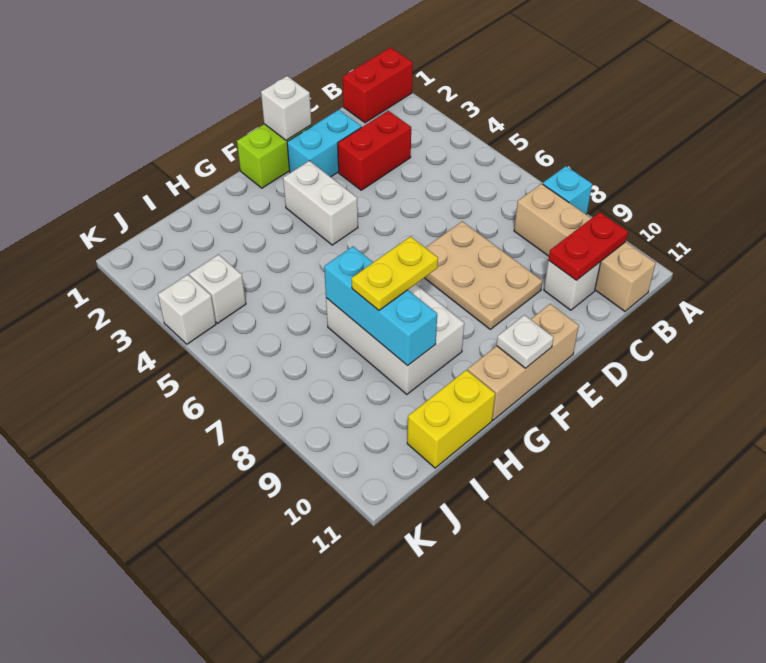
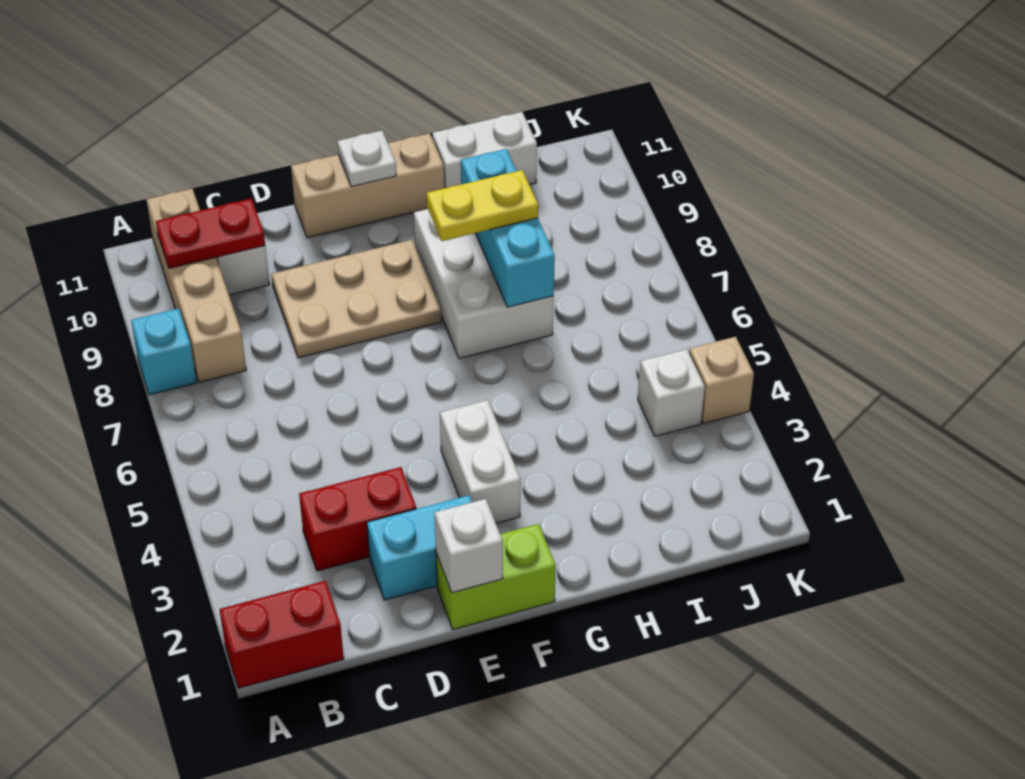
tan plate D7:E9 level 1 -> tan plate D8:F9 level 1
yellow brick H11:I11 level 1 -> white brick H11:I11 level 1
white brick K4 level 1 -> tan brick K4 level 1

